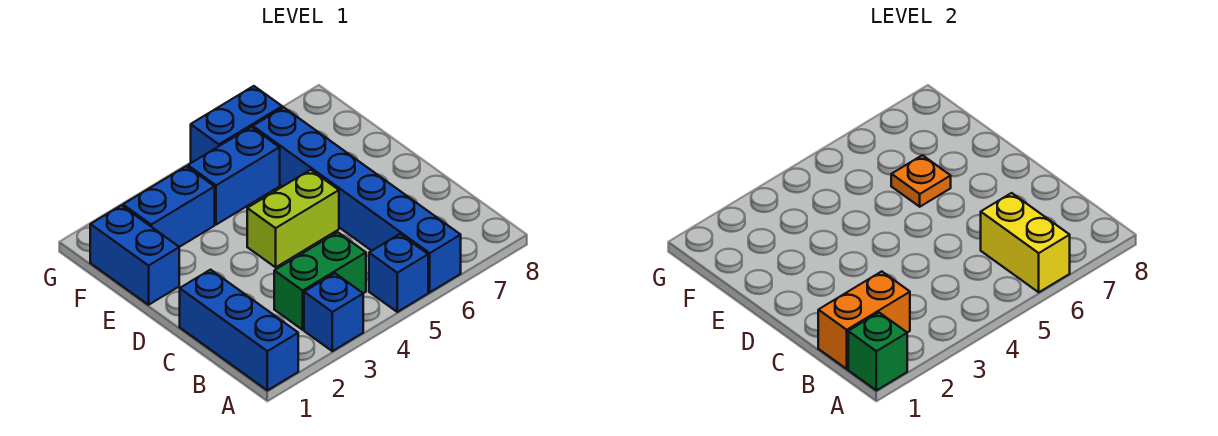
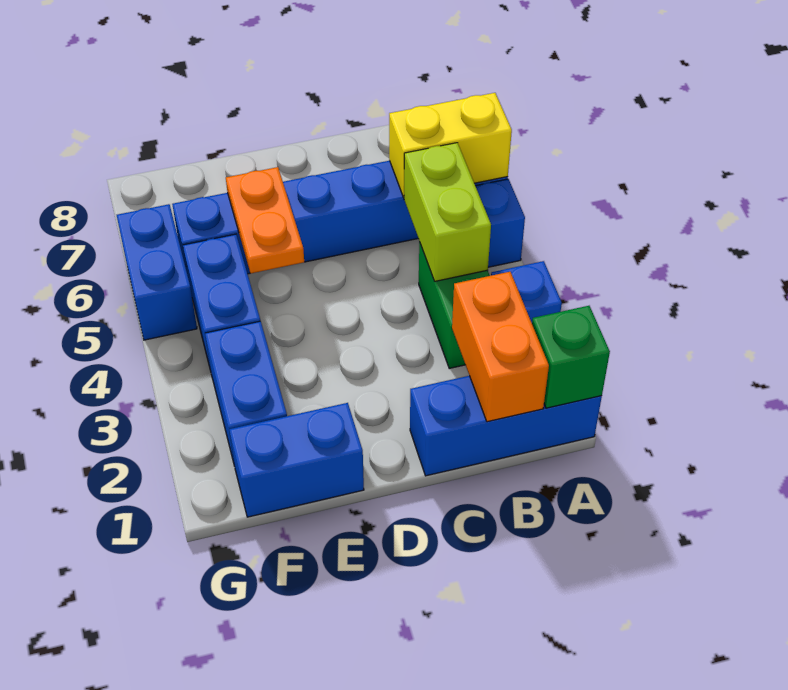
lime brick D4:D5 level 1 -> lime brick B4:B5 level 2
orange plate E6 level 2 -> orange plate E5:E6 level 2

